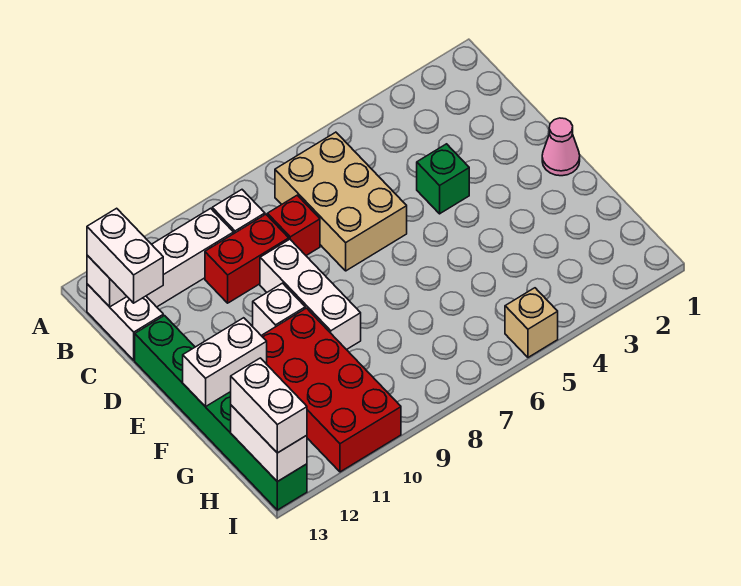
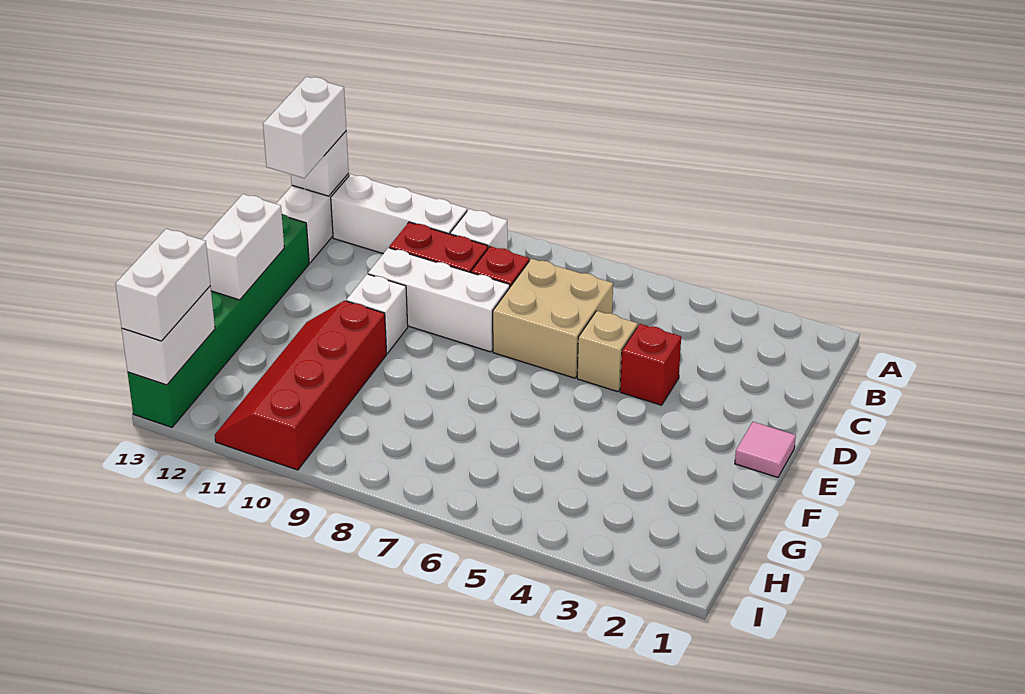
tan brick B6:D7 level 1 -> tan brick C6:D7 level 1
green brick D4 level 1 -> red brick D4 level 1
white brick D9:F9 level 1 -> white brick D8:D10 level 1
pink cone E1 level 1 -> pink tile E1 level 1
red brick F10:I11 level 1 -> red slope F10:I11 level 1 top 10
white brick F12:F13 level 2 -> white brick E13:F13 level 2
tan brick I5 level 1 -> tan brick D5 level 1

